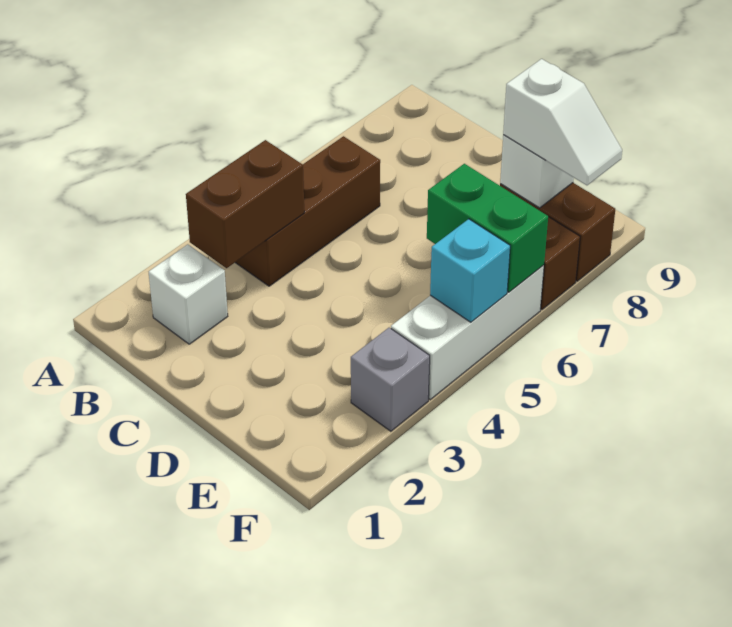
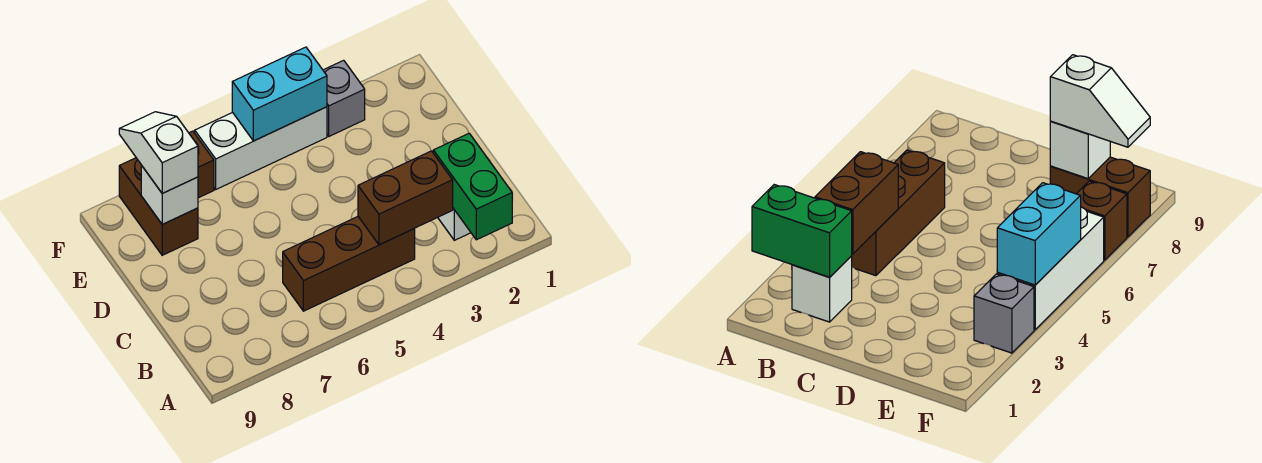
green brick E6:F6 level 2 -> green brick A2:B2 level 2
cyan brick F5 level 2 -> cyan brick F4:F5 level 2

